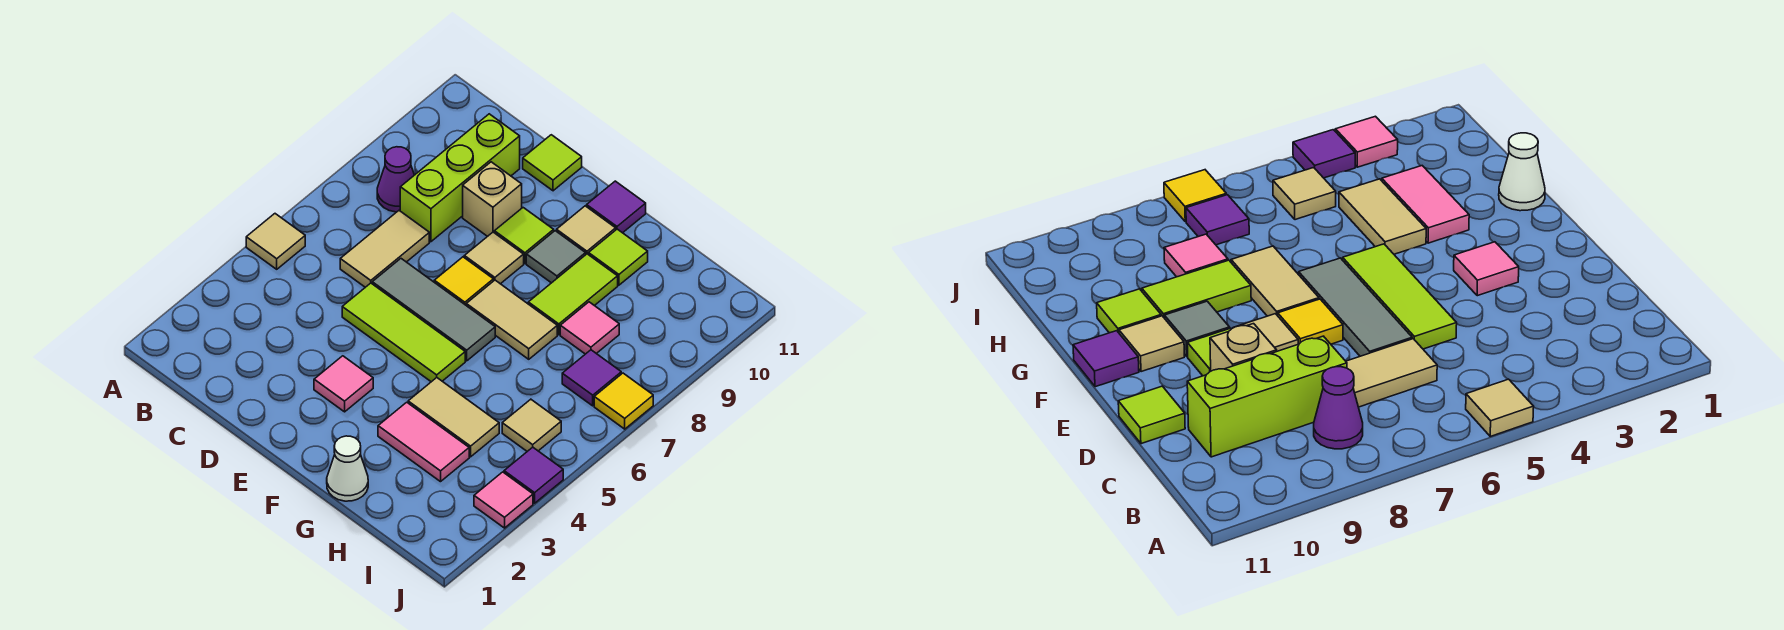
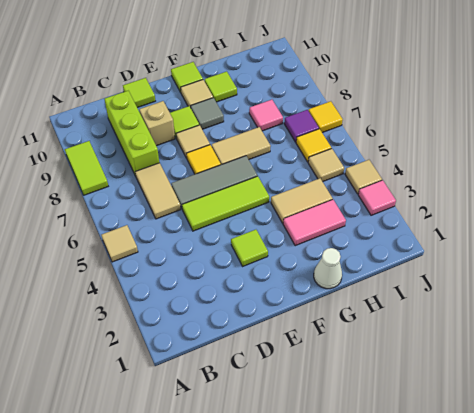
purple cone B8 level 1 -> none
pink tile E3 level 1 -> lime tile E3 level 1
purple tile F11 level 1 -> lime tile F11 level 1
lime tile G8:G9 level 1 -> lime tile A8:A9 level 1
none -> yellow tile I6 level 1
purple tile J4 level 1 -> tan tile J4 level 1

